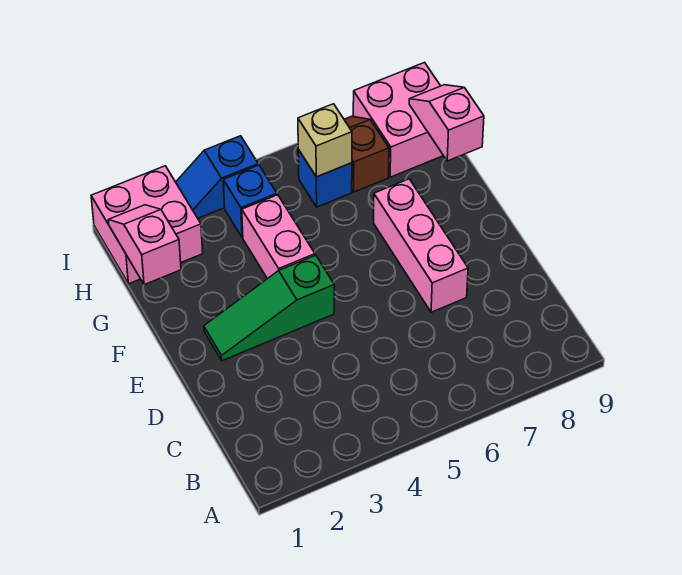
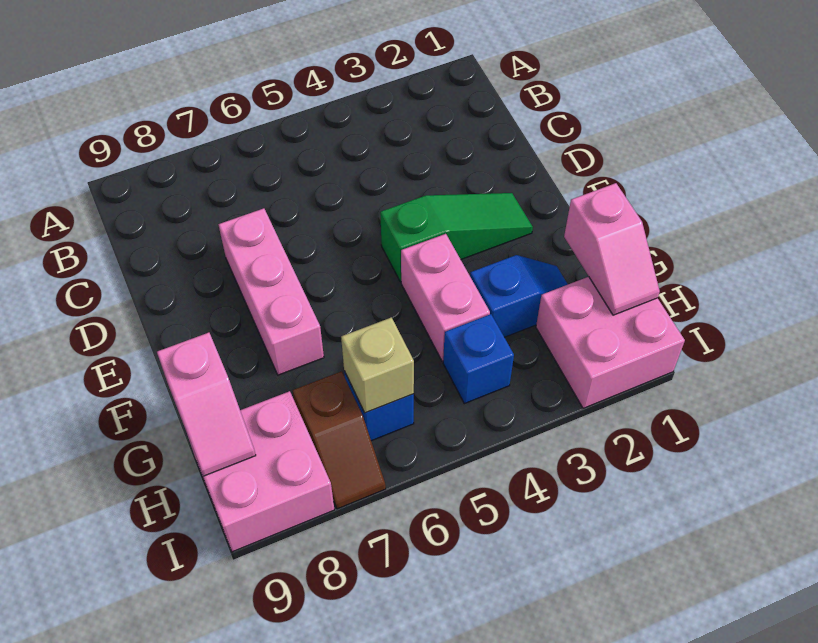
blue slope I3:I4 level 1 top 4 -> blue slope G2:G3 level 1 top 3

